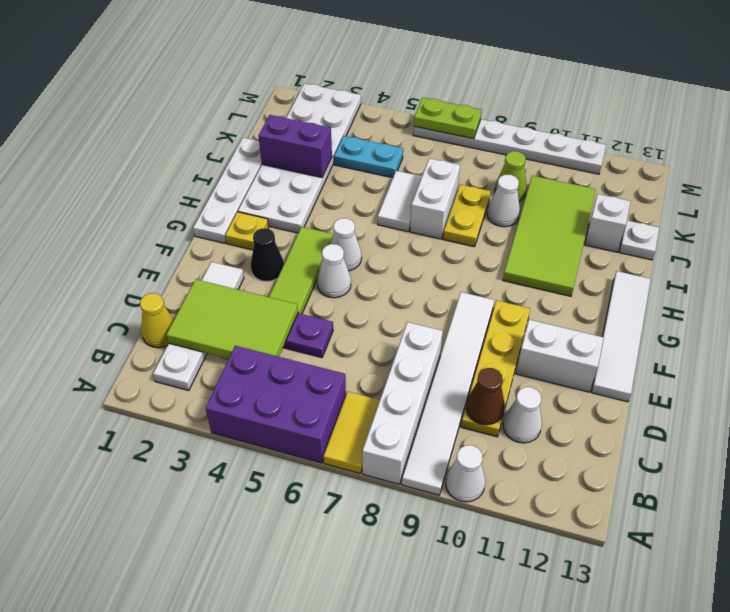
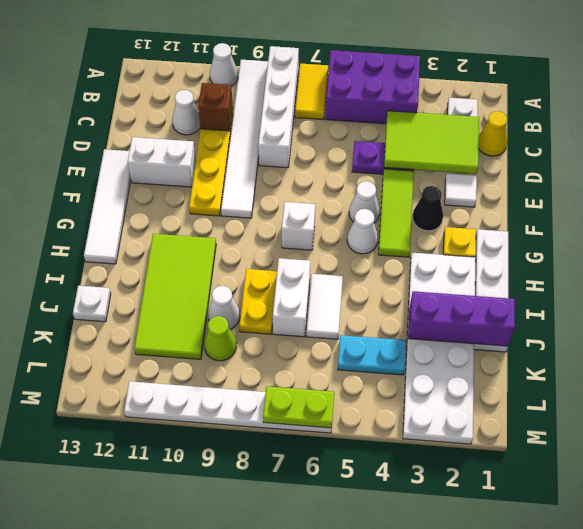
brown cone C10 level 2 -> brown brick C10 level 2
purple brick J2:J3 level 2 -> purple brick J1:J3 level 2
white brick J12 level 1 -> white brick G7 level 1

